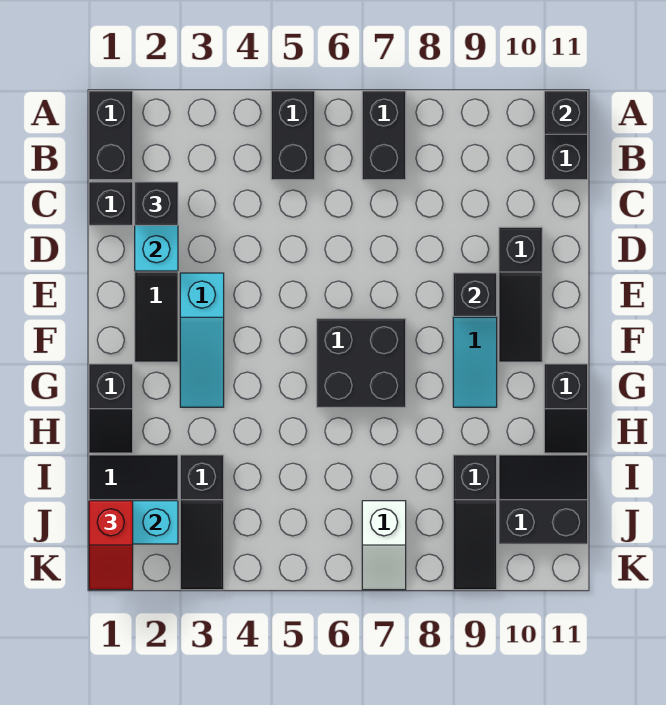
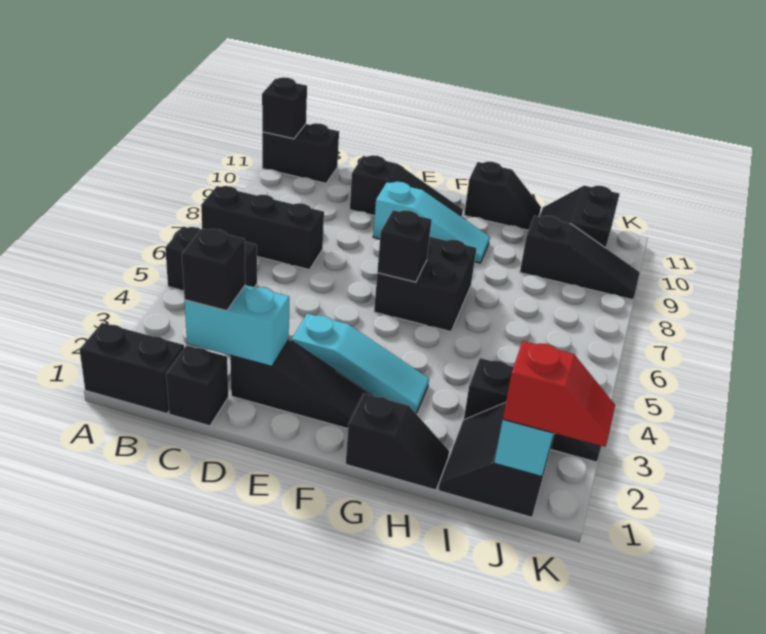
black brick A7:B7 level 1 -> black brick A7:C7 level 1
black brick E9 level 2 -> black brick F6 level 2
white slope J7:K7 level 1 top J -> none

